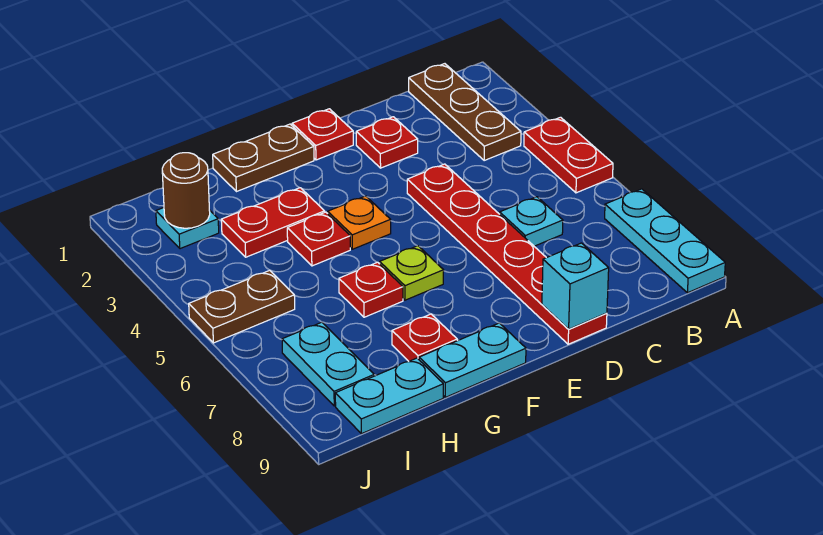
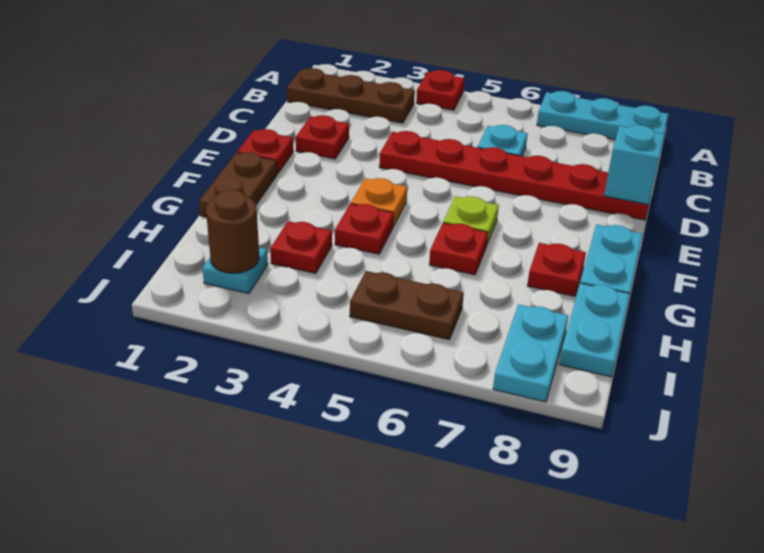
red plate A4:A5 level 1 -> red plate A4 level 1
red plate G3:H3 level 1 -> red plate H3 level 1
brown plate I5:J5 level 1 -> brown plate I5:I6 level 1
cyan plate I7:I8 level 1 -> cyan plate I8:J8 level 1

